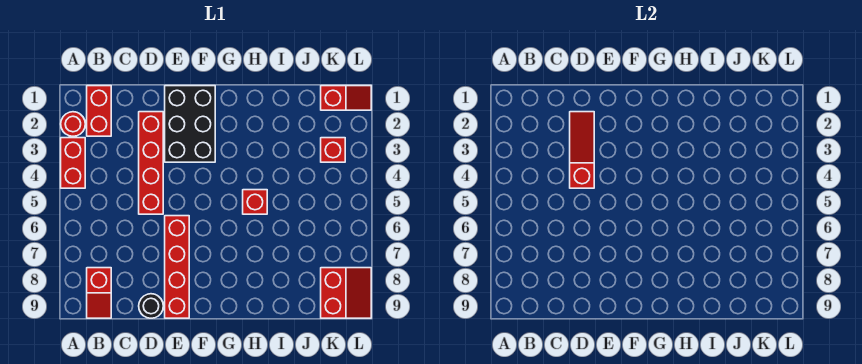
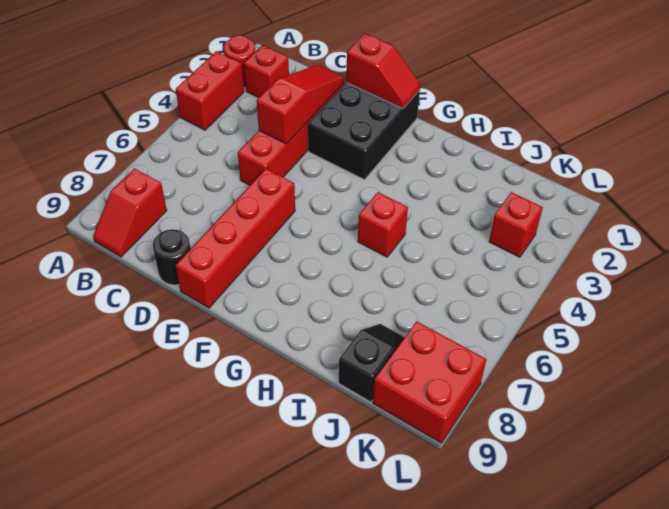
red brick B1:B2 level 1 -> red brick B2 level 1
none -> black slope J8:J9 level 1 top 9
red slope K1:L1 level 1 top K -> red slope E1:F1 level 2 top E
red slope K8:L9 level 1 top K -> red brick K8:L9 level 1

